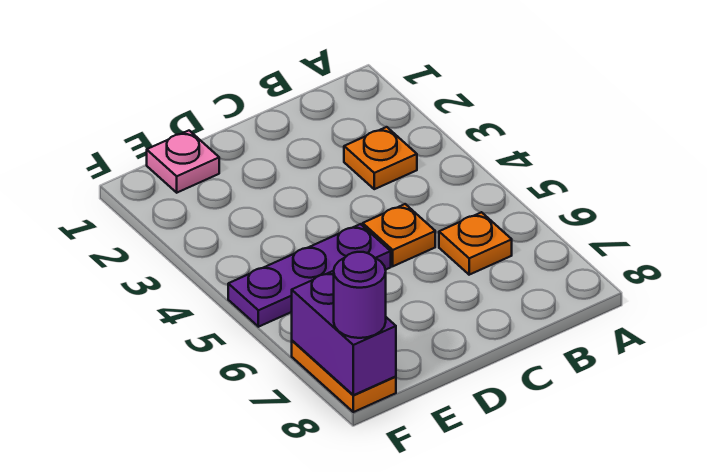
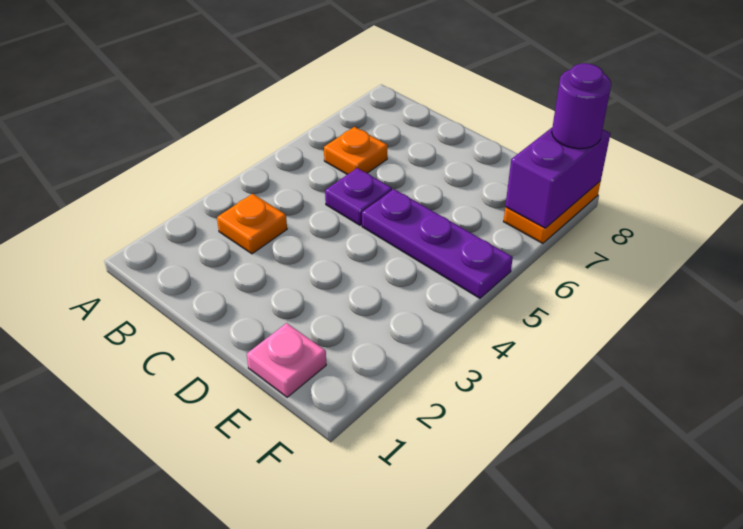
orange plate C5 level 1 -> purple plate C5 level 1

